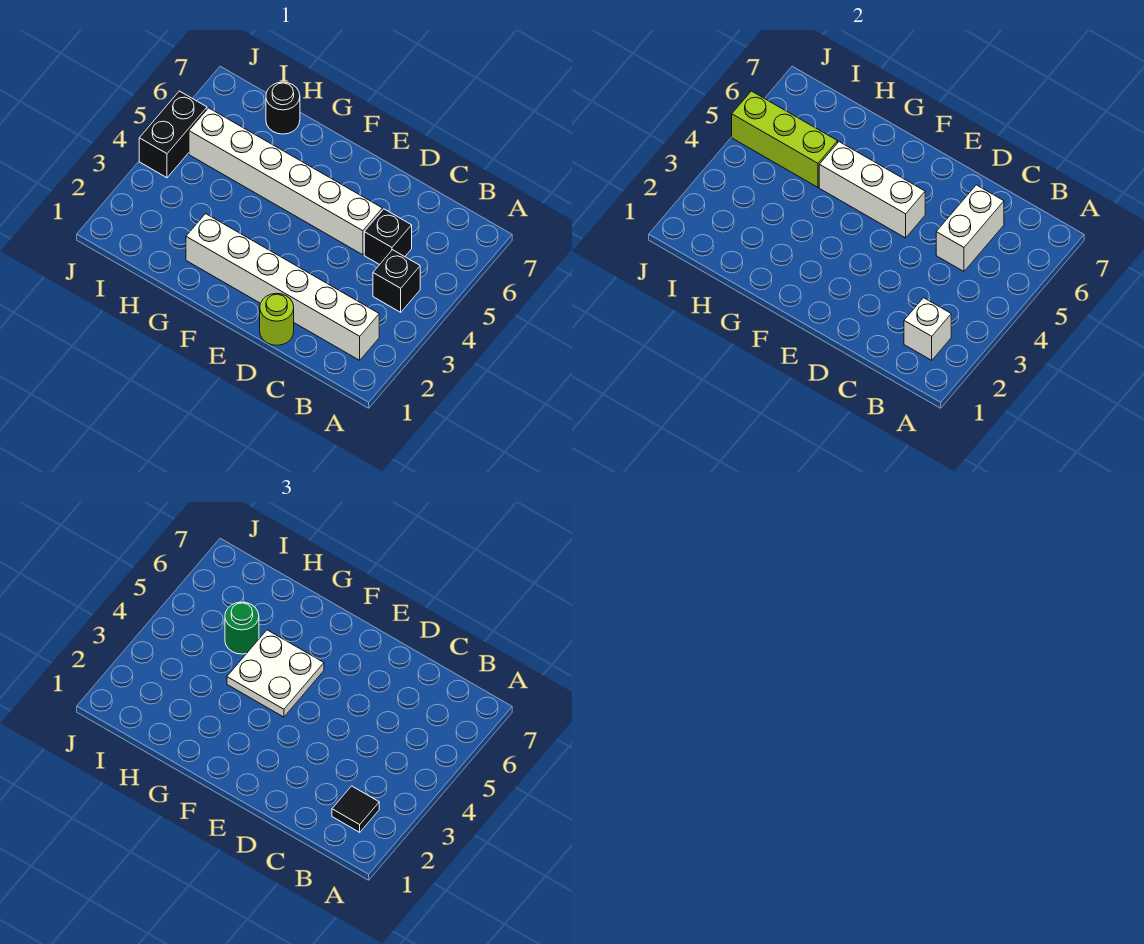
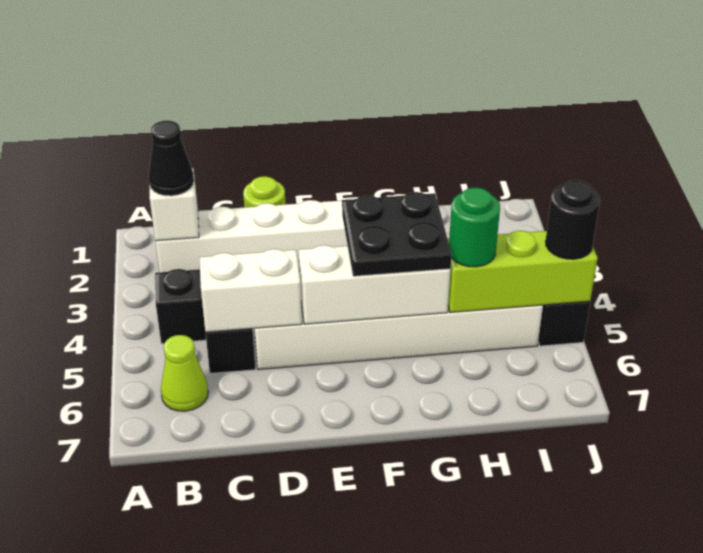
black tile B2 level 3 -> black cone B2 level 3
none -> lime cone B6 level 1
white brick C5:C6 level 2 -> white brick C5:D5 level 2
white plate F4:G5 level 3 -> black plate F4:G5 level 3
black round brick H7 level 1 -> black round brick J5 level 3

